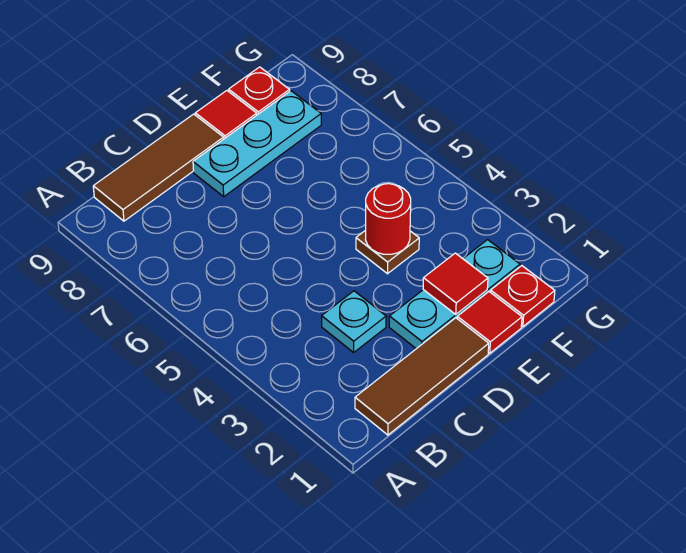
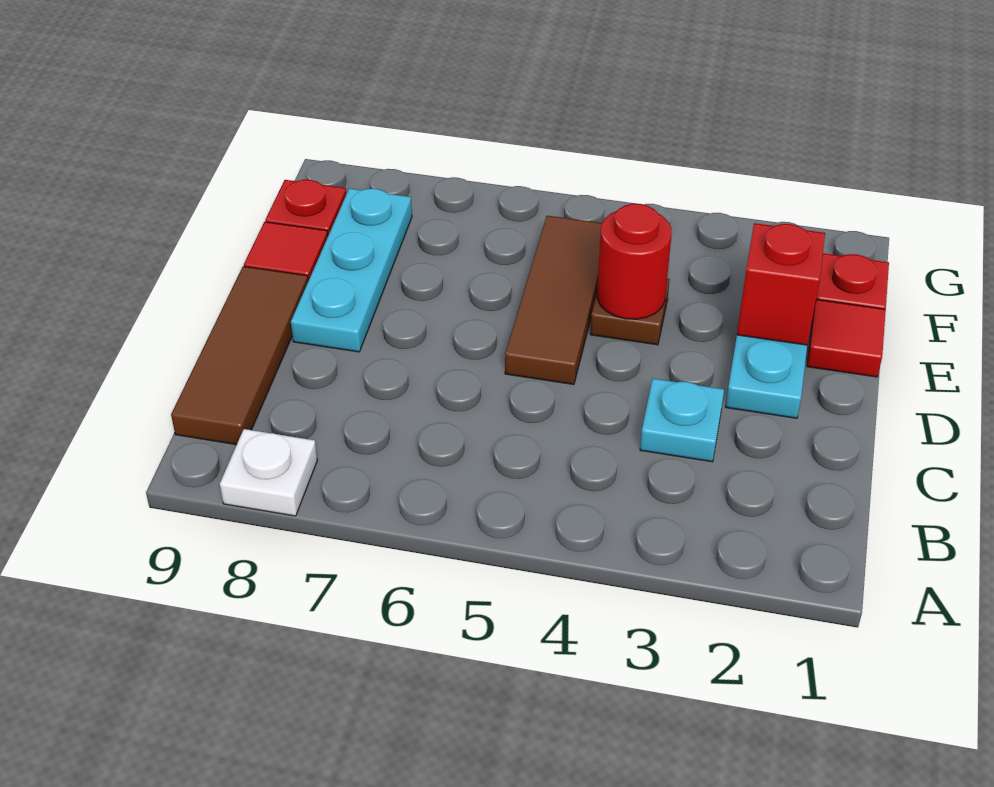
none -> white plate A8 level 1
brown tile B1:D1 level 1 -> brown tile D5:F5 level 1
red tile E2 level 2 -> red brick E2 level 2

